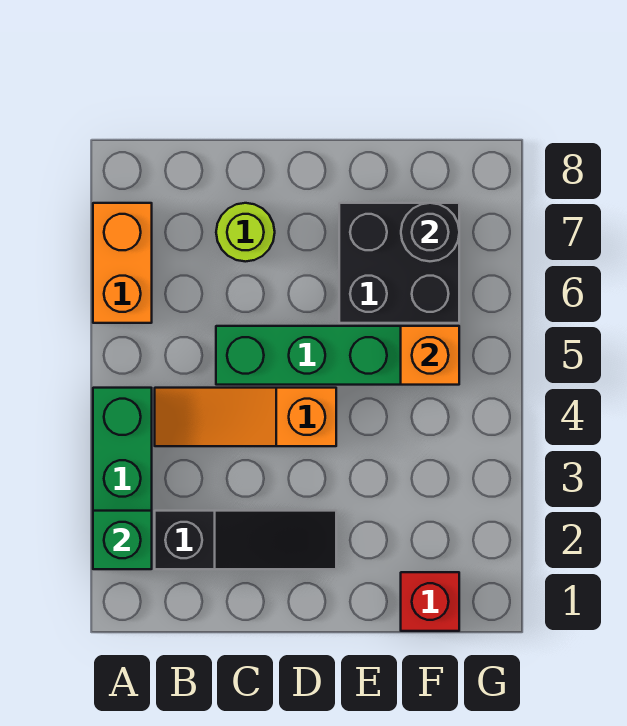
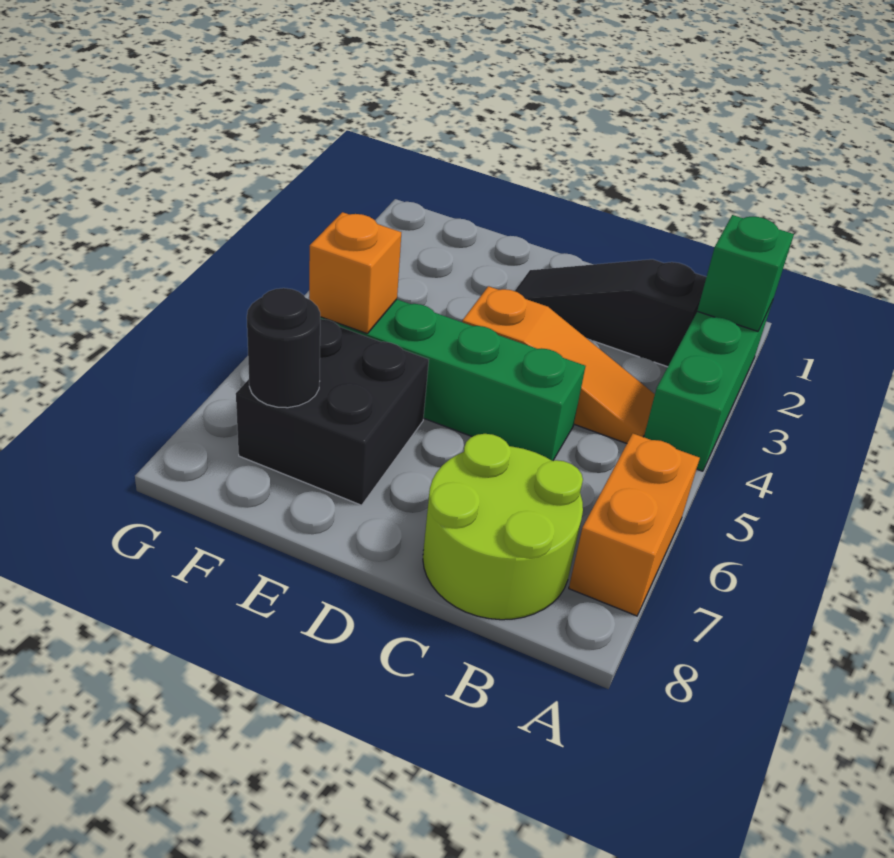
lime round brick C7 level 1 -> lime round brick B7:C8 level 1
red brick F1 level 1 -> none

